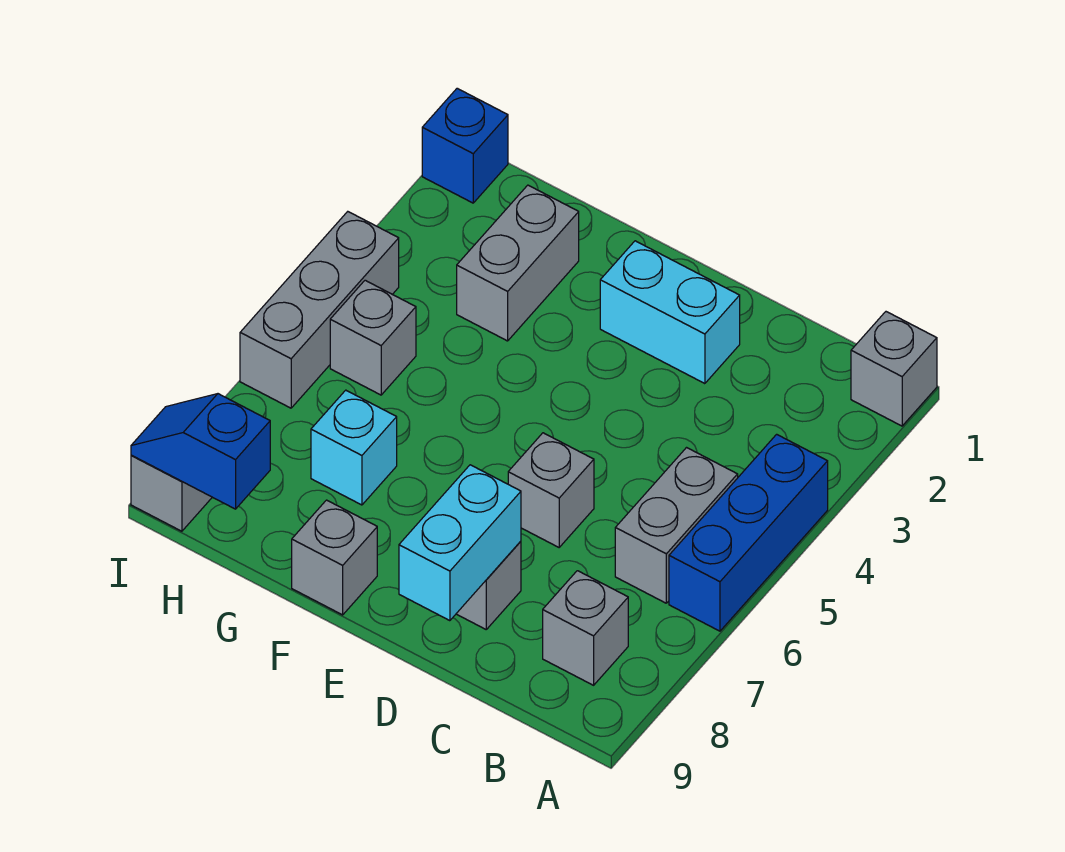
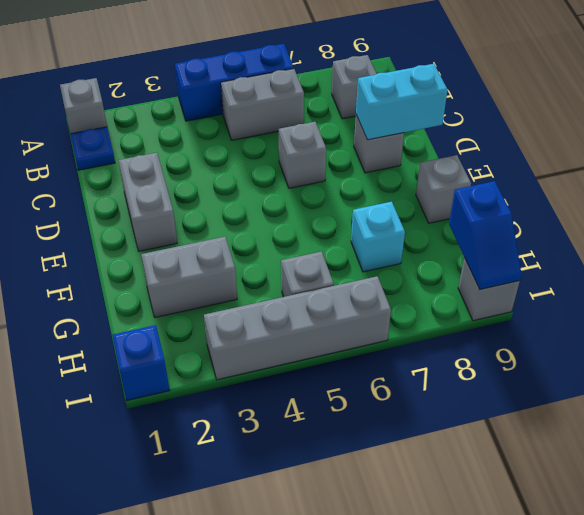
none -> blue plate B1 level 1
cyan brick D2:E2 level 1 -> grey brick D2:E2 level 1
grey brick I4:I6 level 1 -> grey brick I3:I6 level 1

